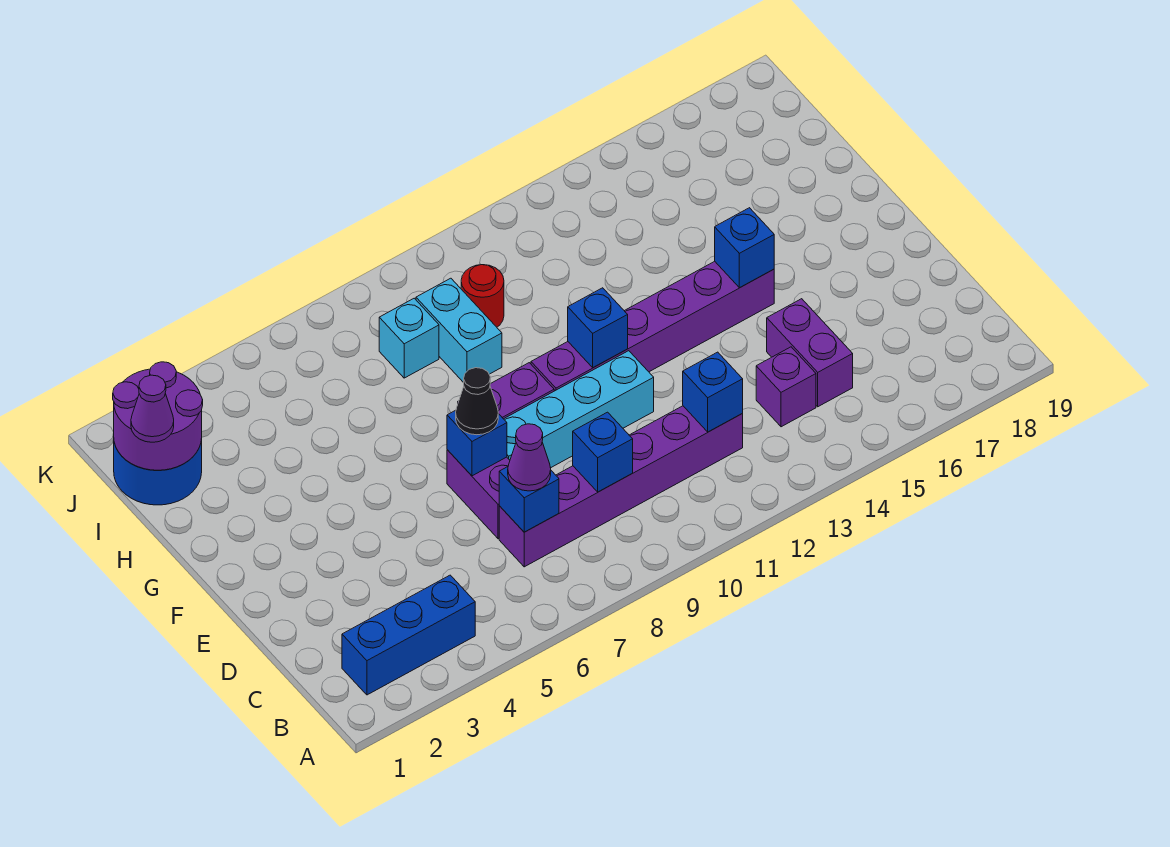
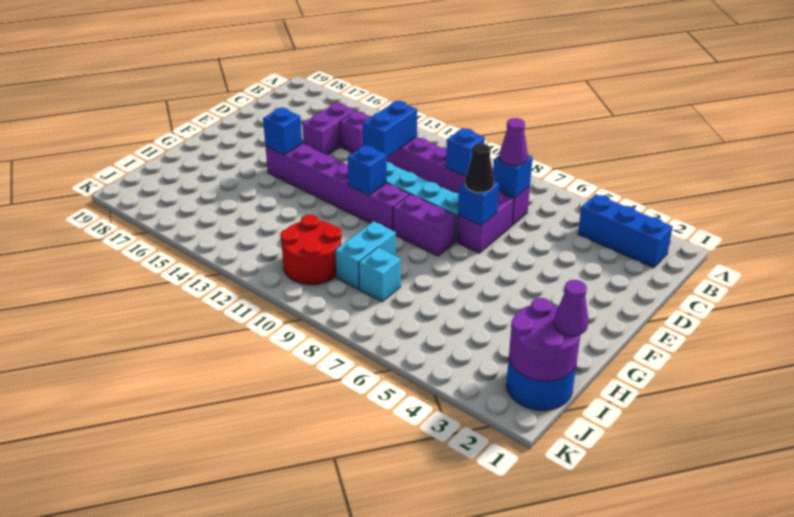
blue brick C12 level 2 -> blue brick C12:D12 level 2
red round brick I10 level 1 -> red round brick I10:J11 level 1

